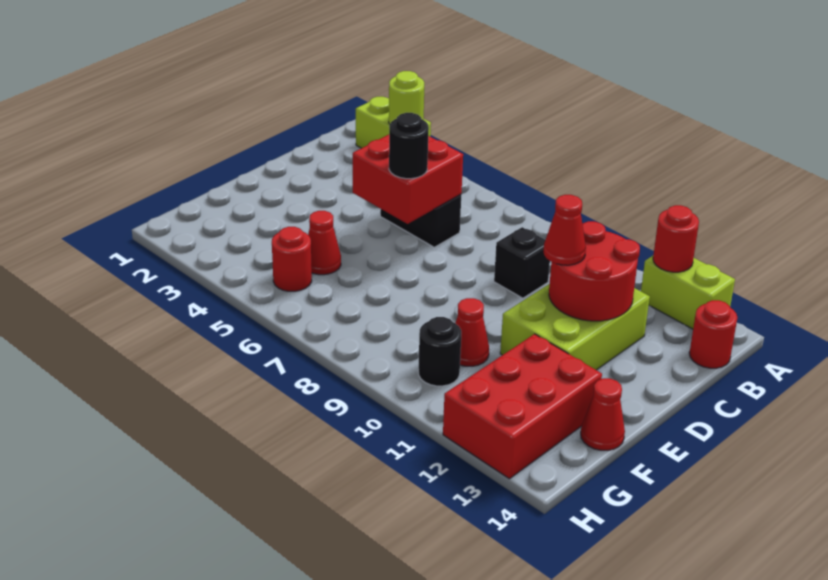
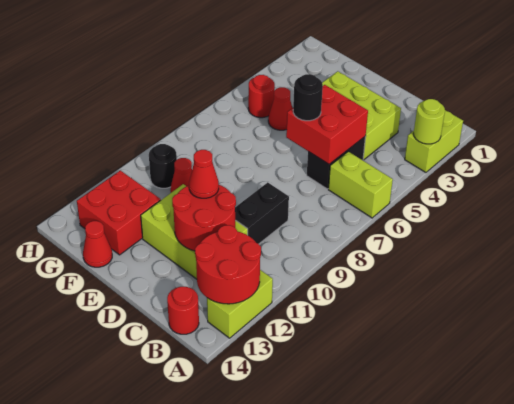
none -> lime brick A6:B6 level 1
red round brick A12 level 2 -> red round brick A12:B13 level 2
none -> lime brick C3:E4 level 1
black brick C9 level 1 -> black brick C9:C10 level 1
red brick F12:H13 level 1 -> red brick F12:G13 level 1

